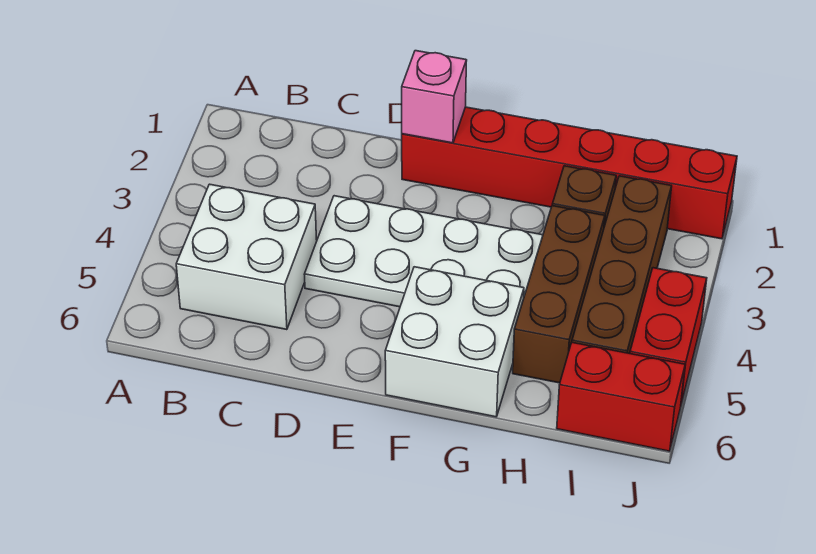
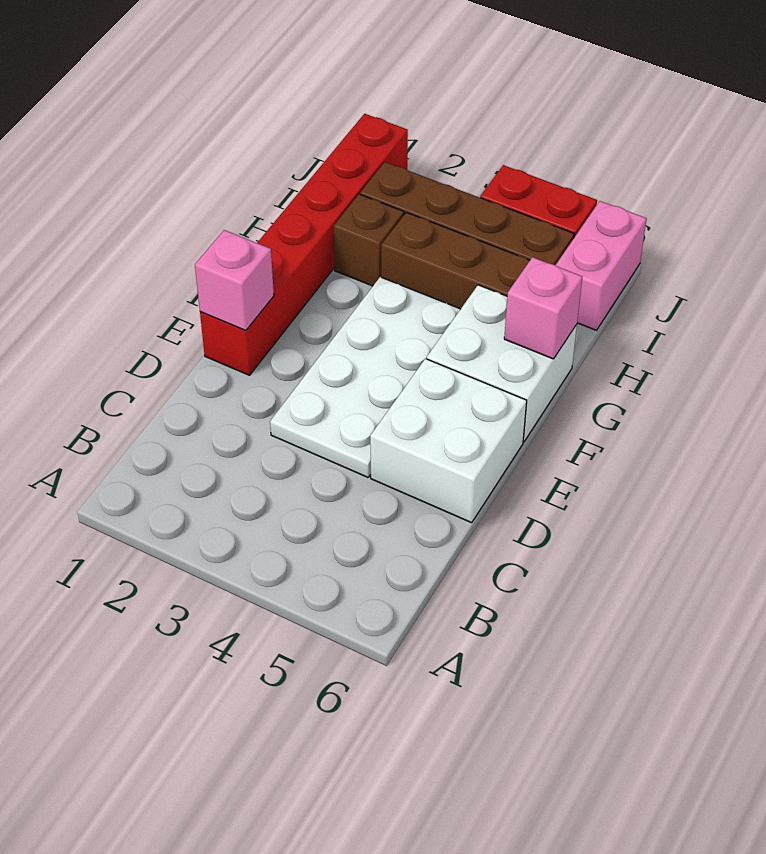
white brick B4:C5 level 1 -> white brick D5:E6 level 1
none -> pink brick G6 level 2
red brick I6:J6 level 1 -> pink brick I6:J6 level 1

